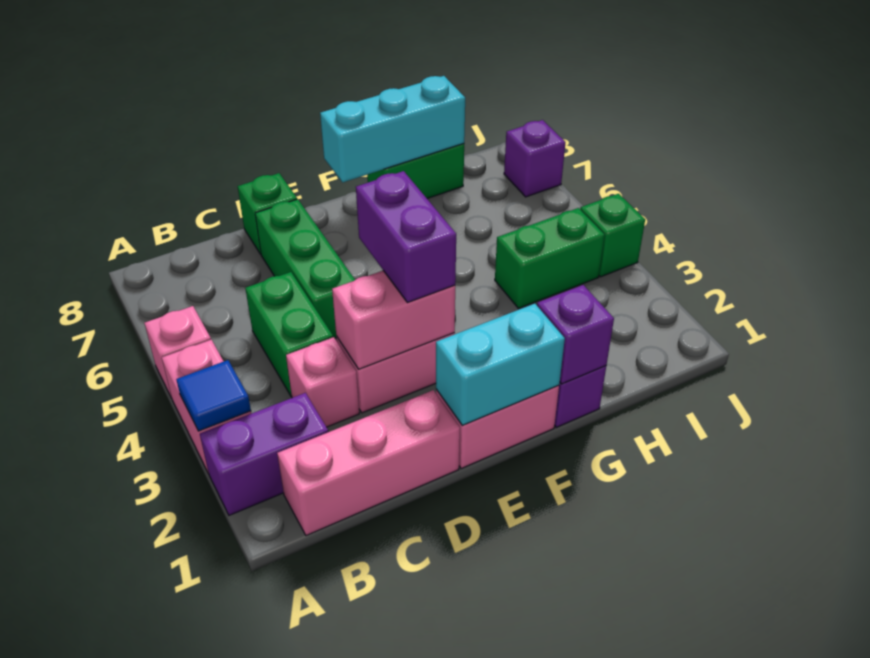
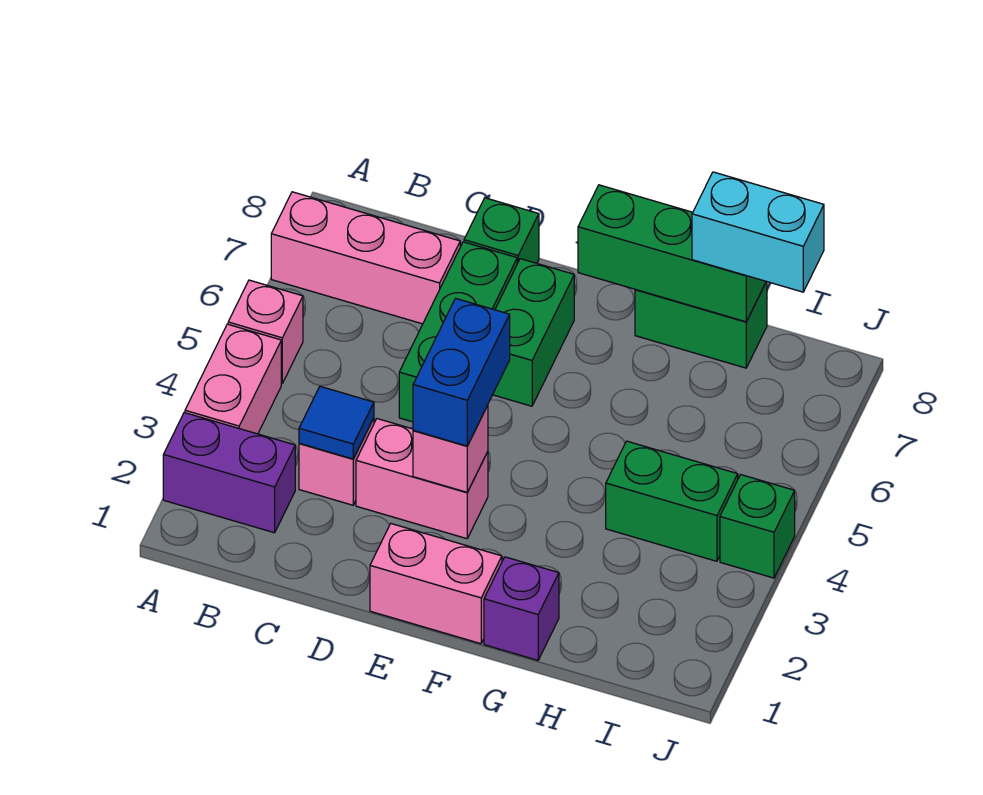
blue tile A3 level 2 -> blue tile C3 level 2
pink brick B1:D1 level 1 -> pink brick A7:C7 level 1
green brick C4:C5 level 1 -> green brick E6:E7 level 1
pink brick D3:E3 level 2 -> pink brick E3 level 2
cyan brick E1:F1 level 2 -> cyan brick H8:I8 level 3
purple brick E3:E4 level 3 -> blue brick E3:E4 level 3
cyan brick F8:H8 level 2 -> green brick F8:H8 level 2
purple brick G1 level 2 -> none
purple brick J7 level 1 -> none

